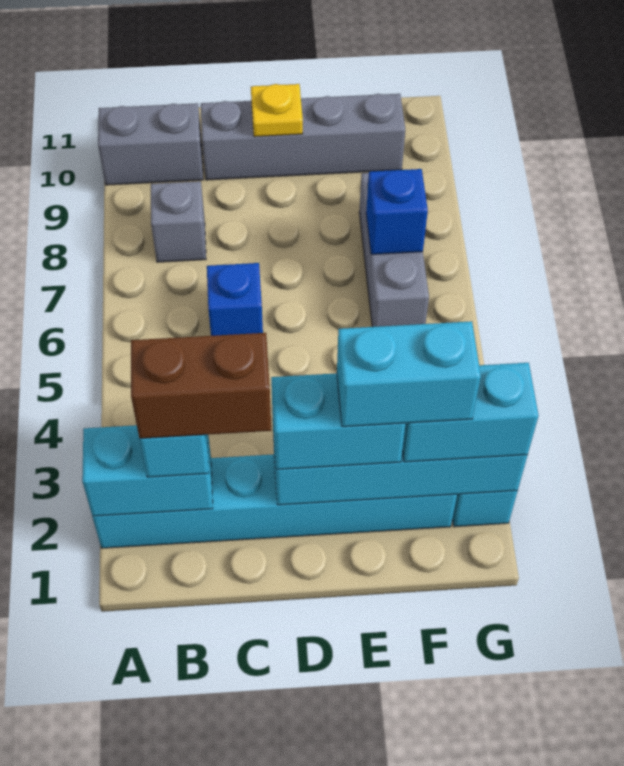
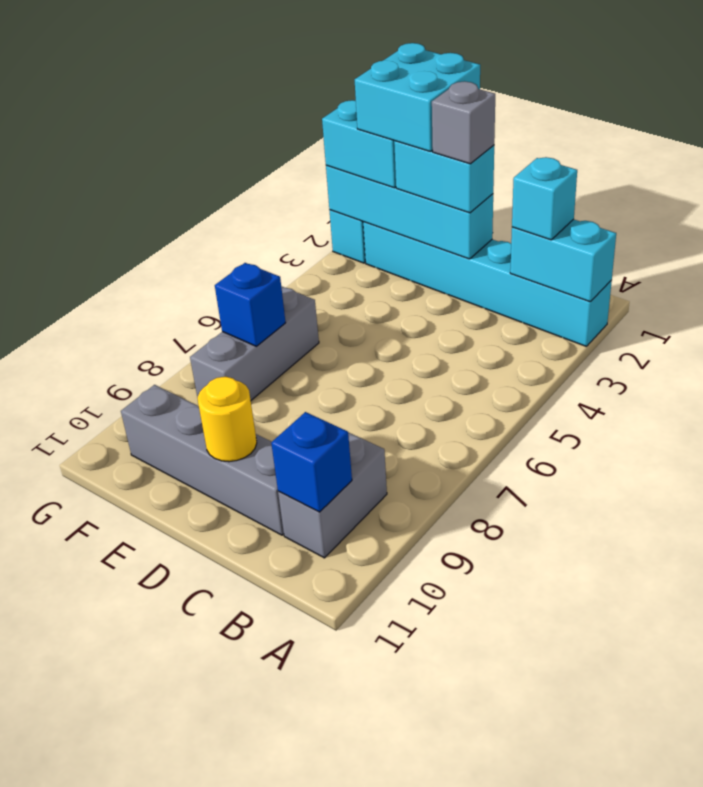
grey brick A10:B10 level 1 -> grey brick B9:B10 level 1
brown brick B2:C2 level 4 -> none
grey brick B8 level 1 -> grey brick D2 level 4
blue brick C6 level 1 -> blue brick B10 level 2
yellow plate D10 level 2 -> yellow round brick D10 level 2
cyan brick E2:F2 level 4 -> cyan brick E1:F2 level 4

